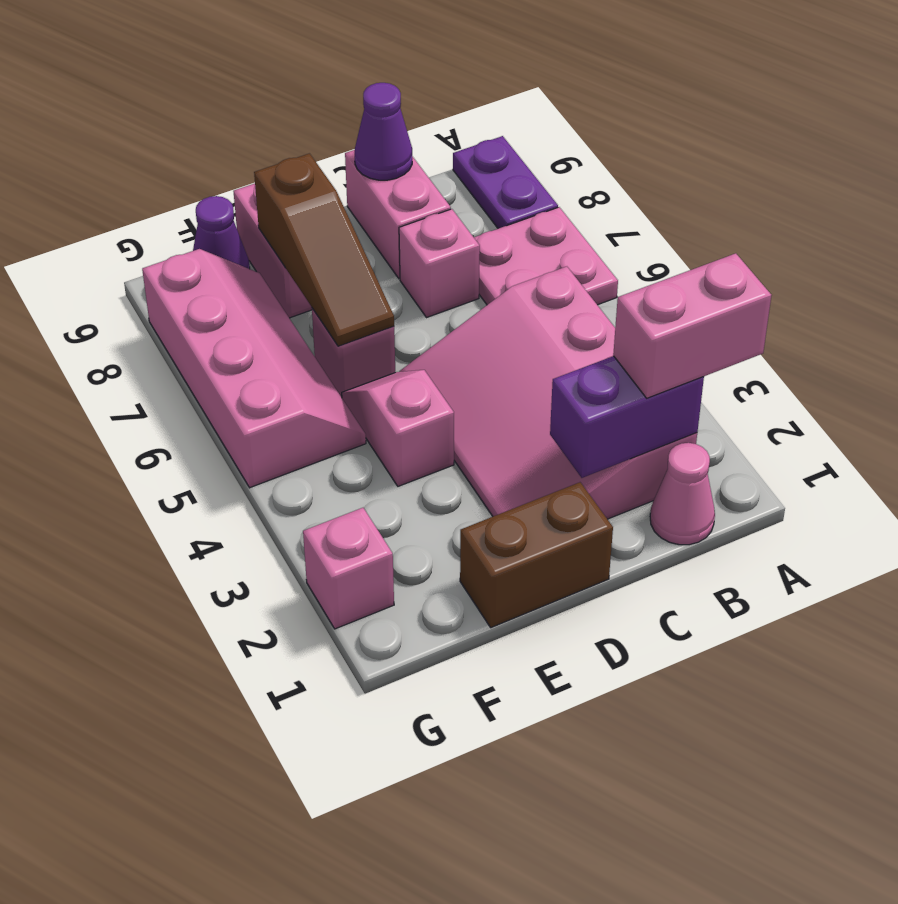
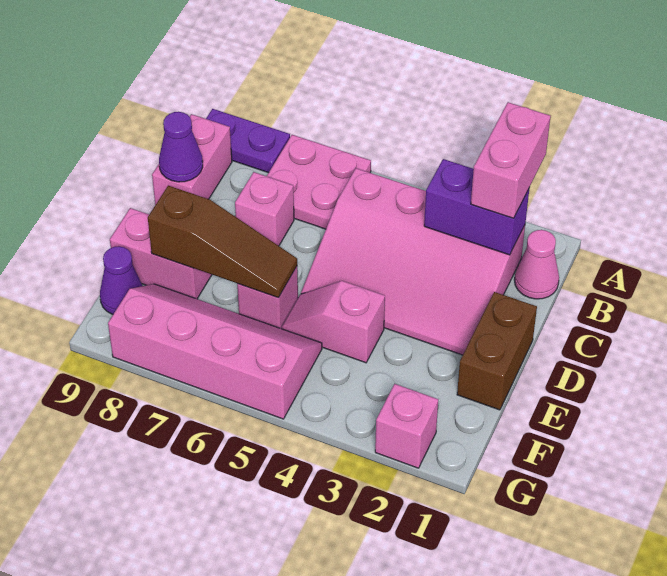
purple brick B2:C2 level 2 -> purple brick B2:B3 level 2
pink brick C8:C9 level 1 -> pink brick B9:C9 level 1

